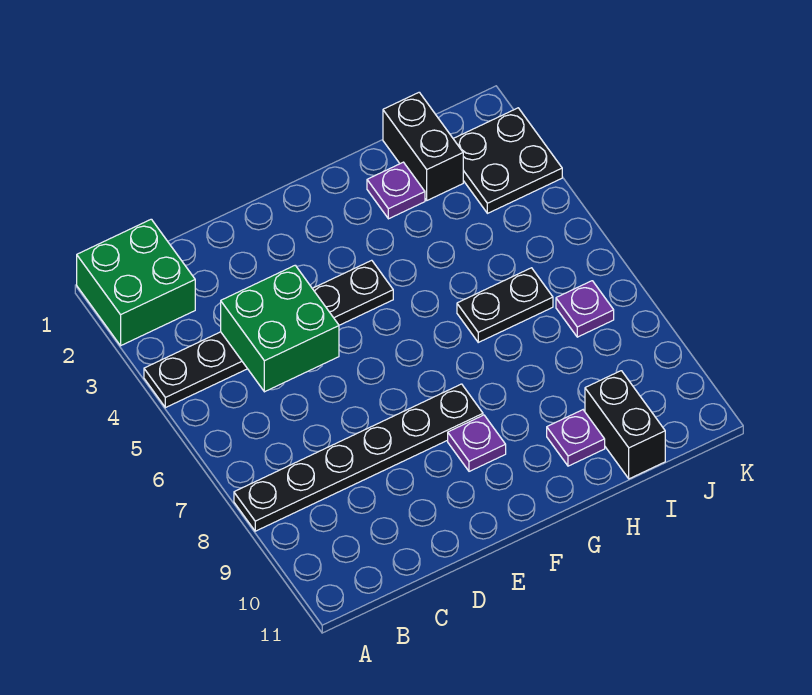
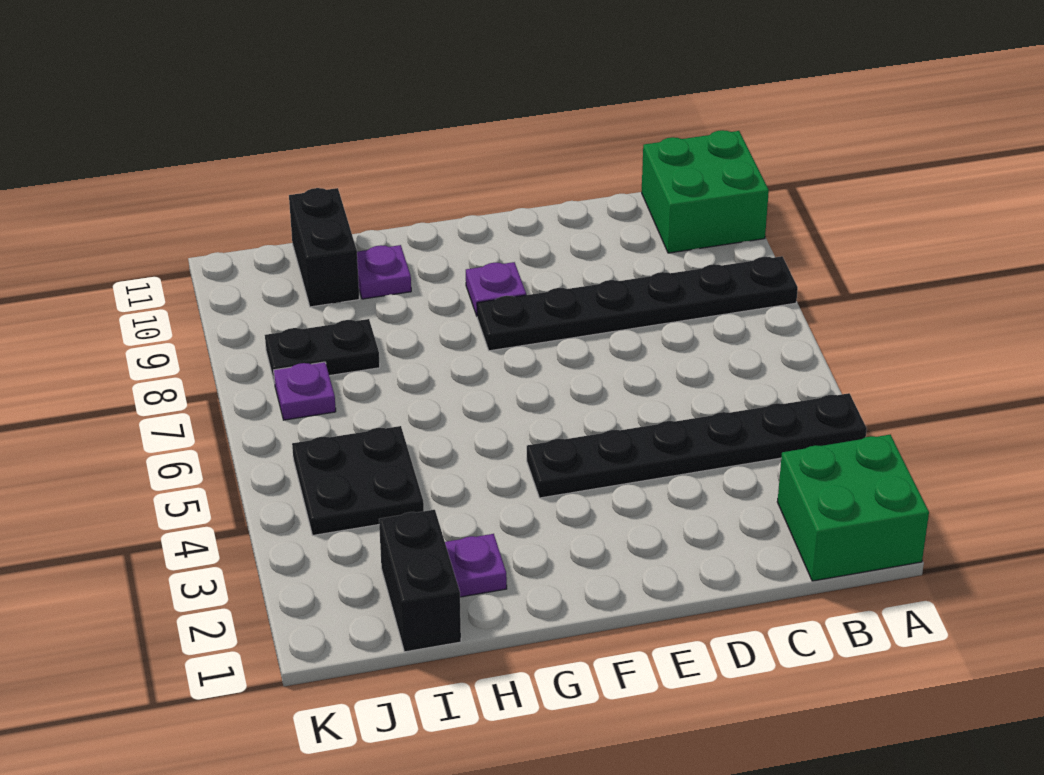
green brick C4:D5 level 2 -> green brick A10:B11 level 1
black plate H6:I6 level 1 -> black plate I8:J8 level 1
black plate J2:K3 level 1 -> black plate I4:J5 level 1

